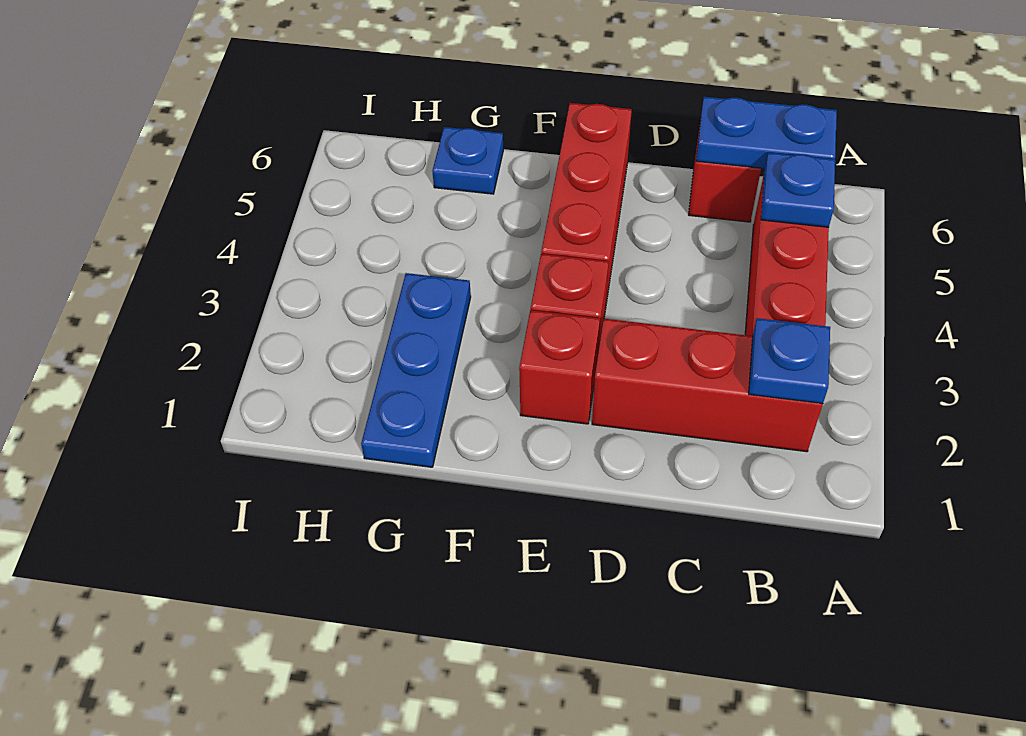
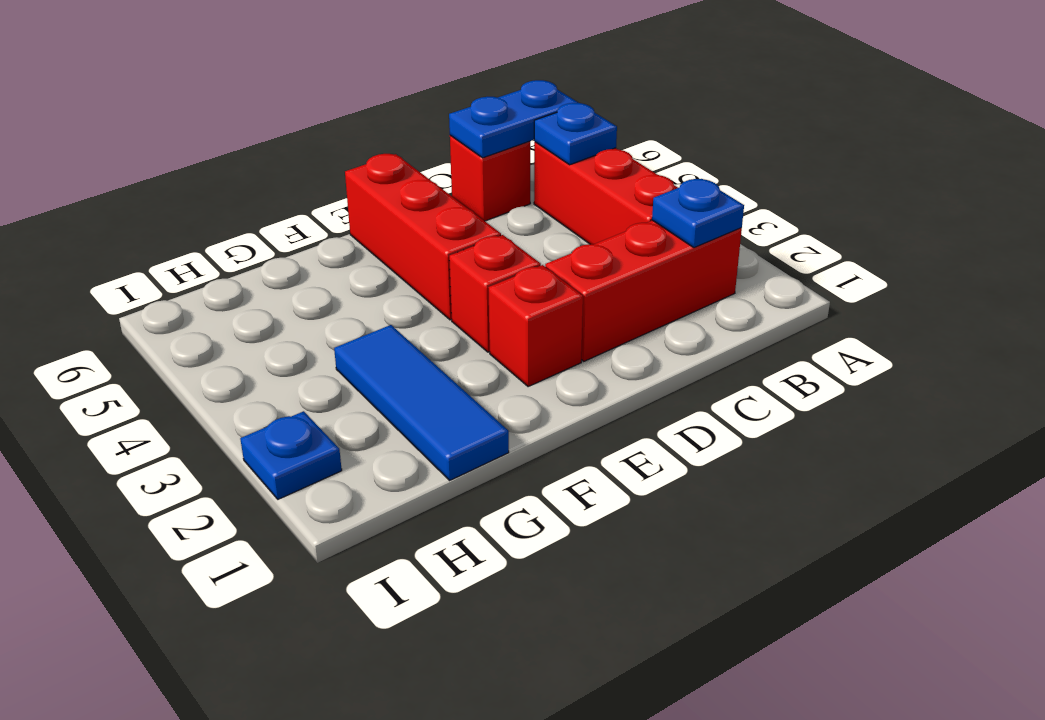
blue plate G1:G3 level 1 -> blue tile G1:G3 level 1
blue plate G6 level 1 -> blue plate I2 level 1

